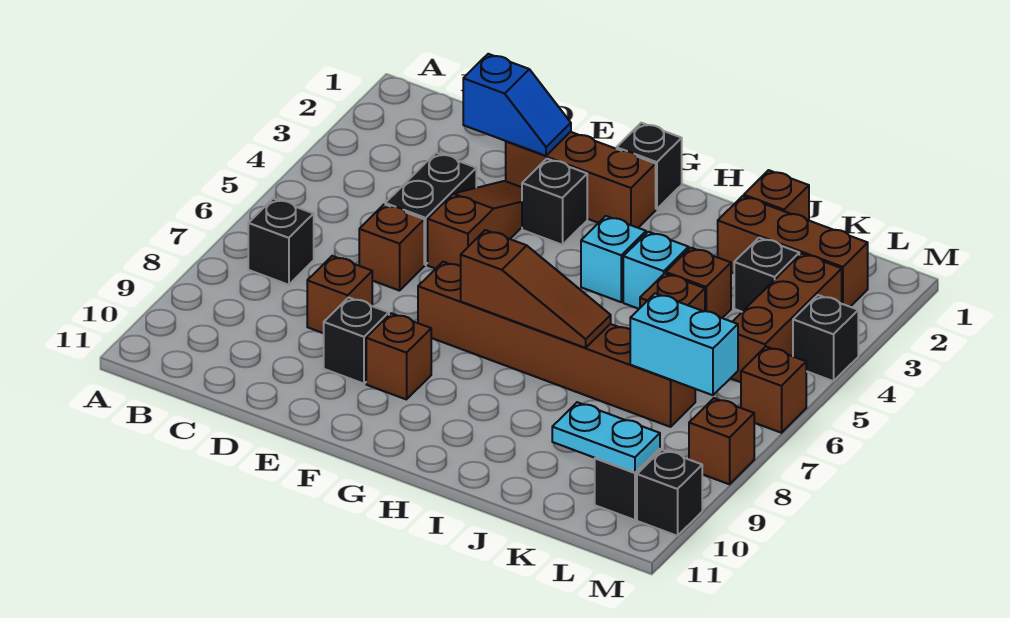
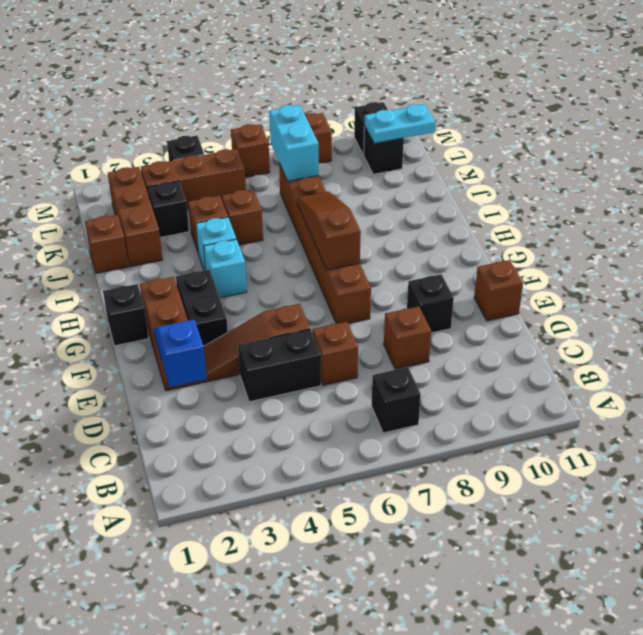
black brick F3 level 1 -> black brick F3:G3 level 1
brown brick F9 level 1 -> brown brick E11 level 1
cyan plate K10:L10 level 2 -> cyan plate L10:L11 level 2

